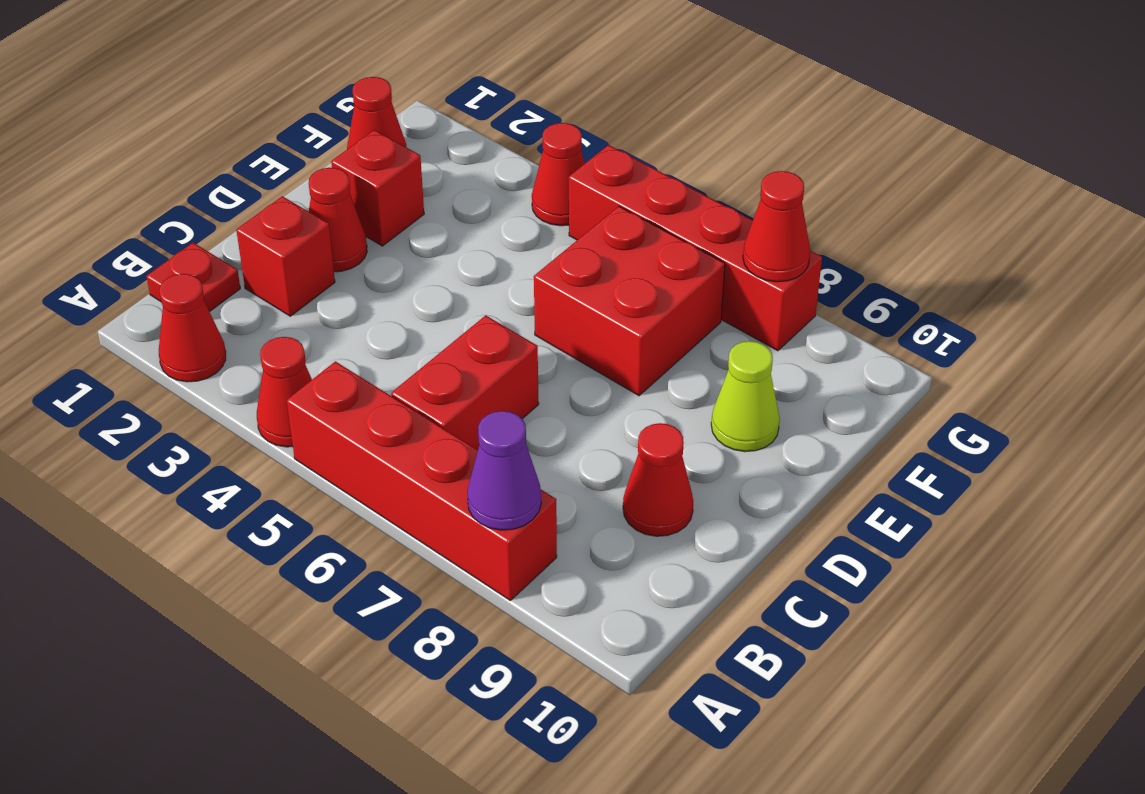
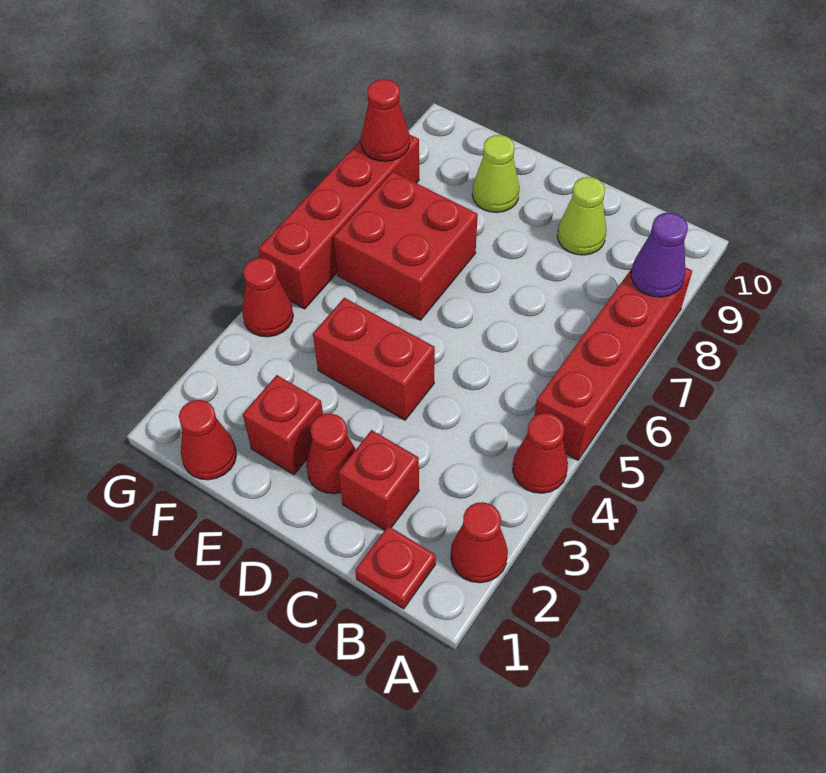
red brick B6:C6 level 1 -> red brick D4:E4 level 1
red cone C9 level 1 -> lime cone C9 level 1

